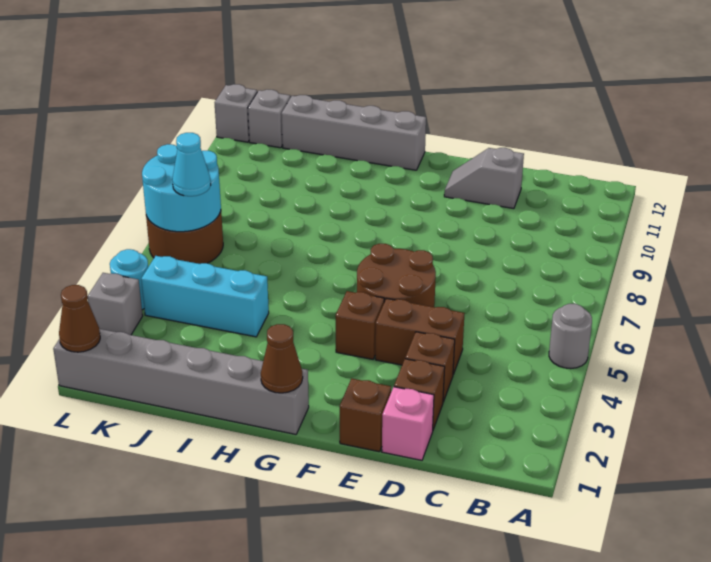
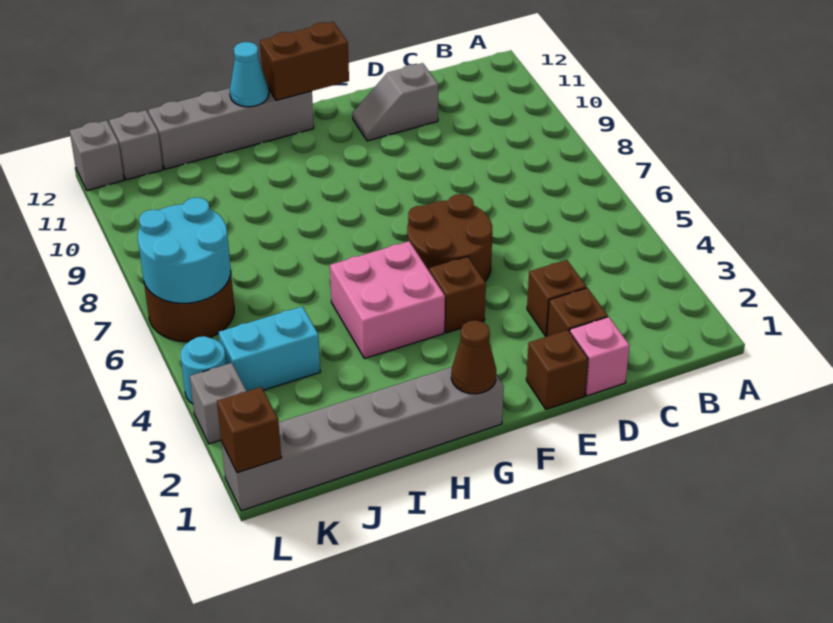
grey round brick A5 level 1 -> none
brown brick D4:E4 level 1 -> brown brick F12:G12 level 2
none -> pink brick G4:H5 level 1
cyan brick I4:K4 level 1 -> cyan brick J4:K4 level 1
cyan cone K6 level 3 -> cyan cone H12 level 2
brown cone L1 level 2 -> brown brick L1 level 2

